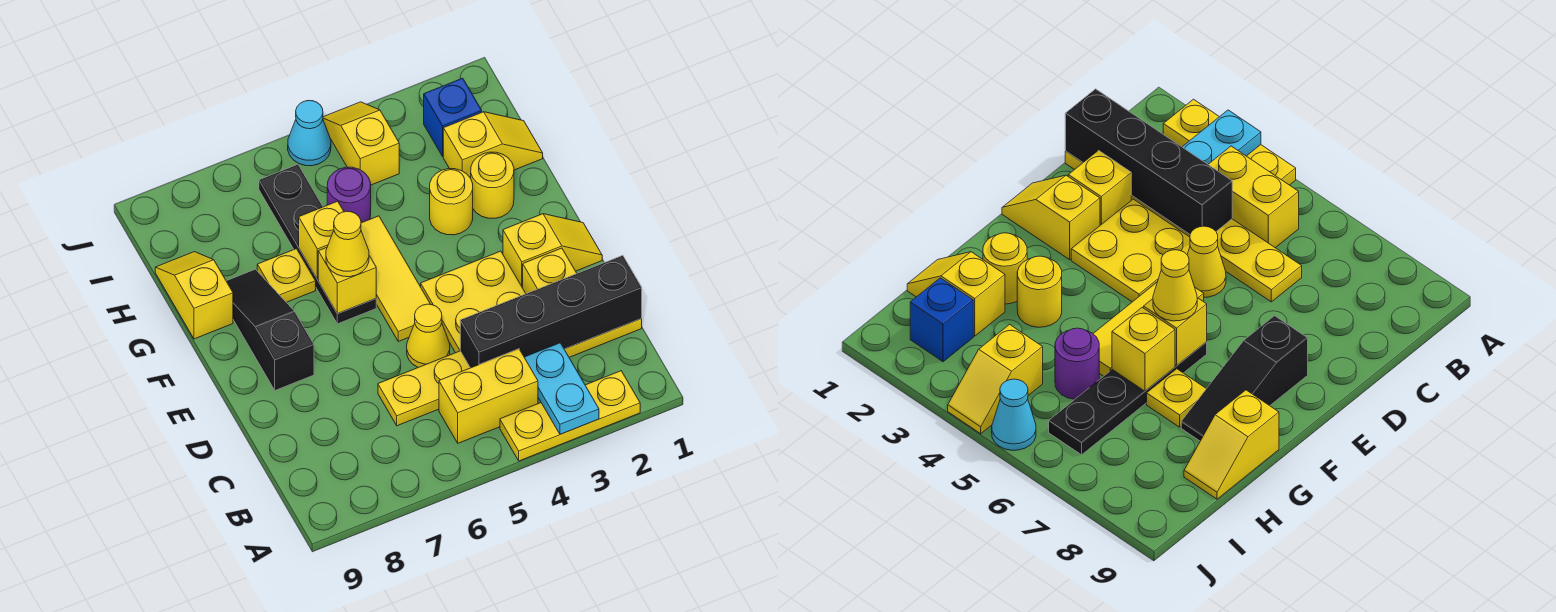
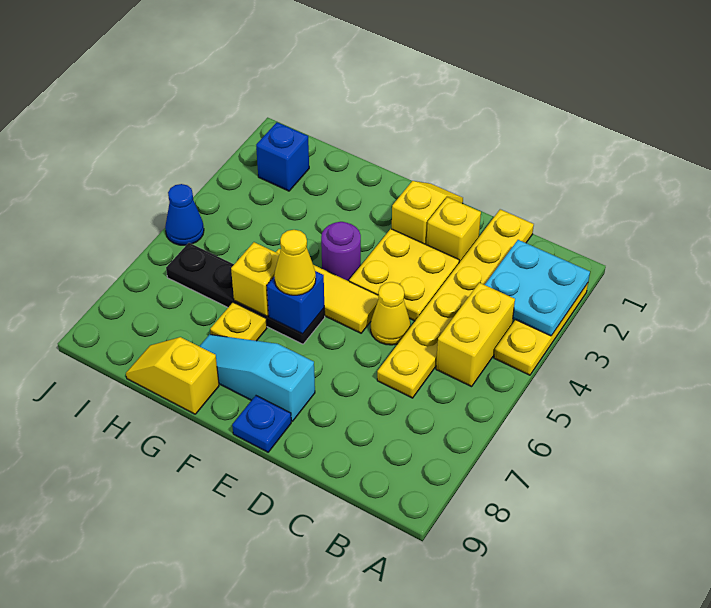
cyan plate A3:B3 level 2 -> cyan plate A2:B3 level 2
black brick C1:C4 level 2 -> none
black slope E8:G8 level 1 top E -> cyan slope E8:G8 level 1 top E
none -> blue plate E9 level 1
yellow brick F6 level 2 -> blue brick F6 level 2
yellow round brick G2 level 1 -> none
yellow round brick G3 level 1 -> none
yellow slope H1:H2 level 1 top 2 -> none
purple round brick H5 level 1 -> purple round brick F4 level 1
yellow slope I4:J4 level 1 top I -> none
cyan cone J5 level 1 -> blue cone J5 level 1

